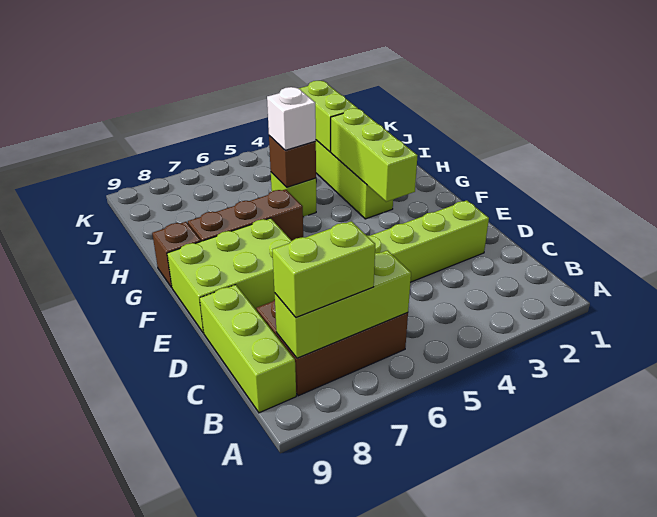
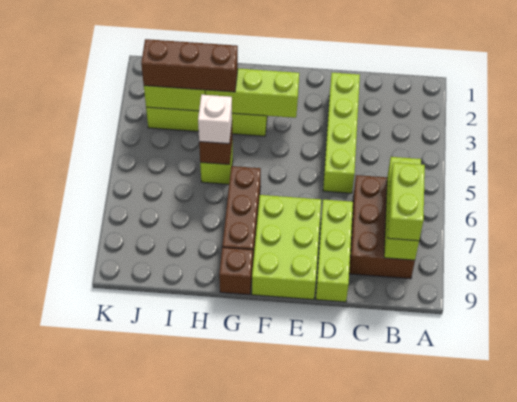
lime brick B9:D9 level 1 -> lime brick D7:D9 level 1
none -> brown brick H3:J3 level 3

